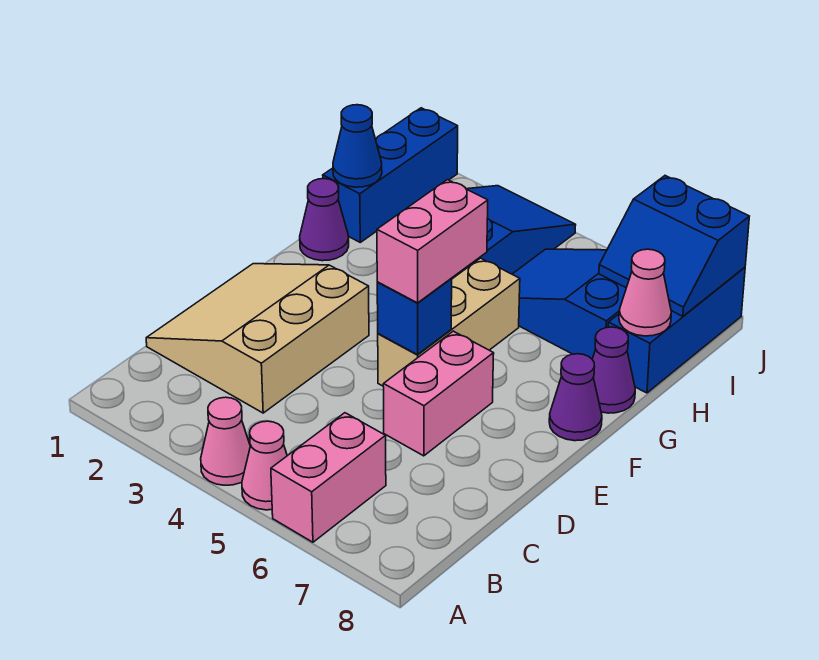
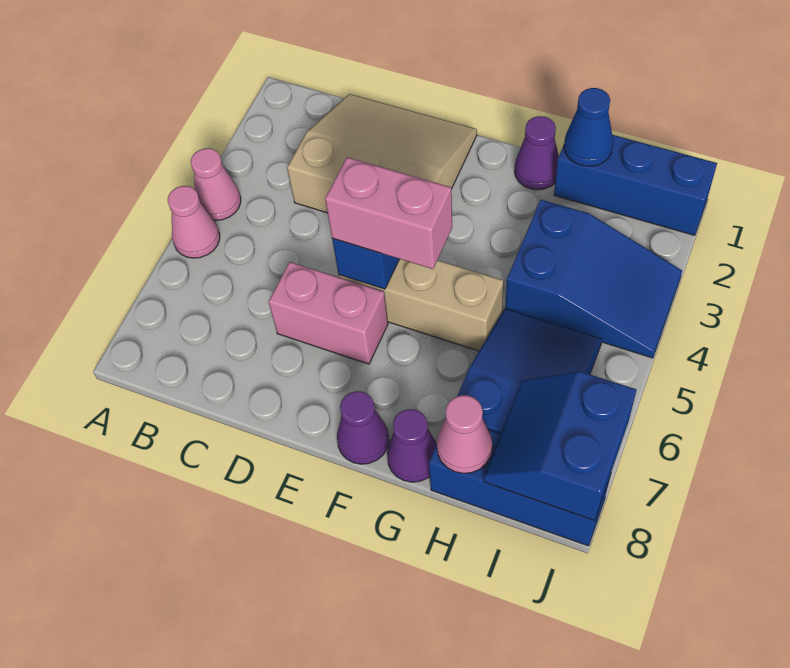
pink brick A6:B6 level 1 -> none

